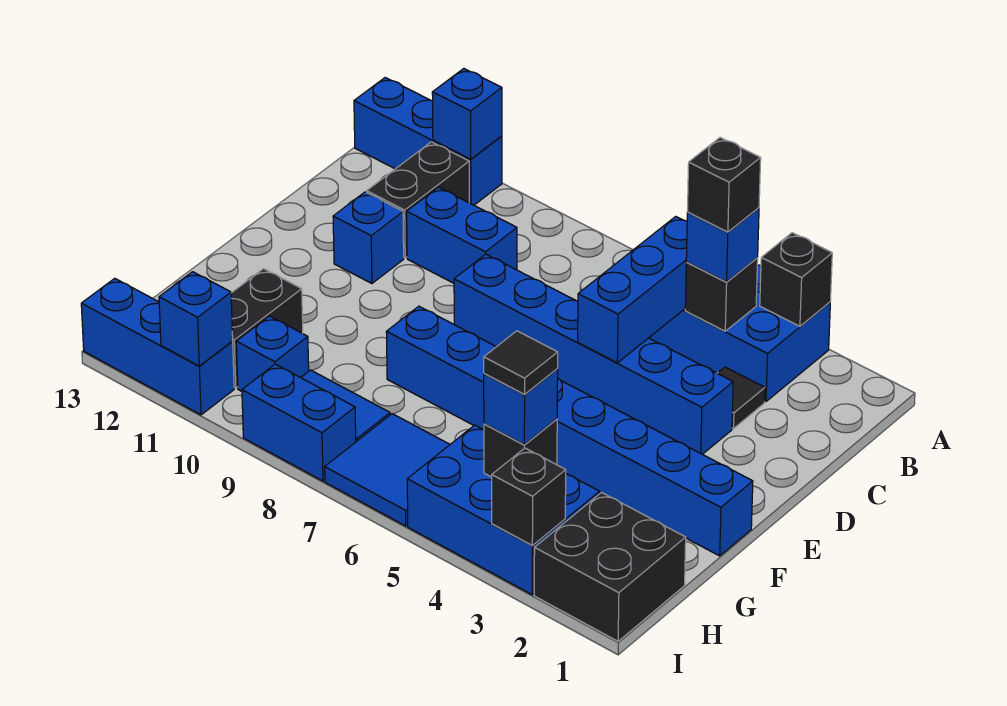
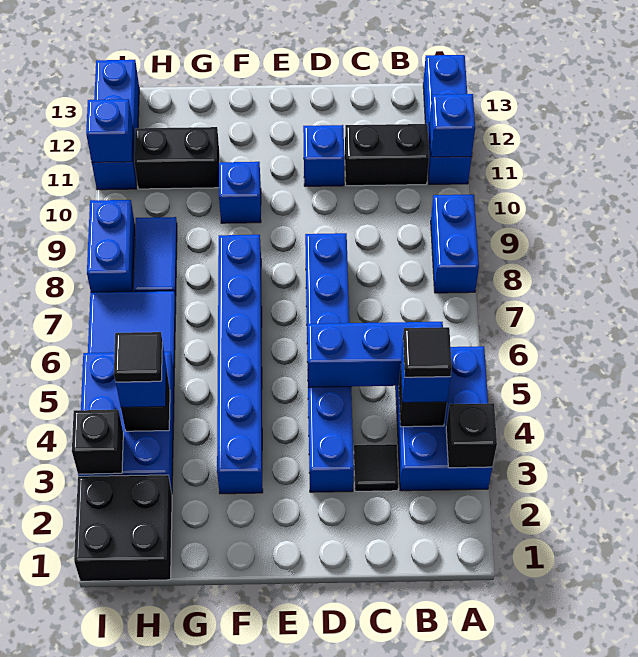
black brick B4 level 4 -> black tile B4 level 4
blue brick C9:C10 level 1 -> blue brick A8:A9 level 1
blue brick F1:F8 level 1 -> blue brick F3:F8 level 1
blue brick H10 level 1 -> blue brick F10 level 1

